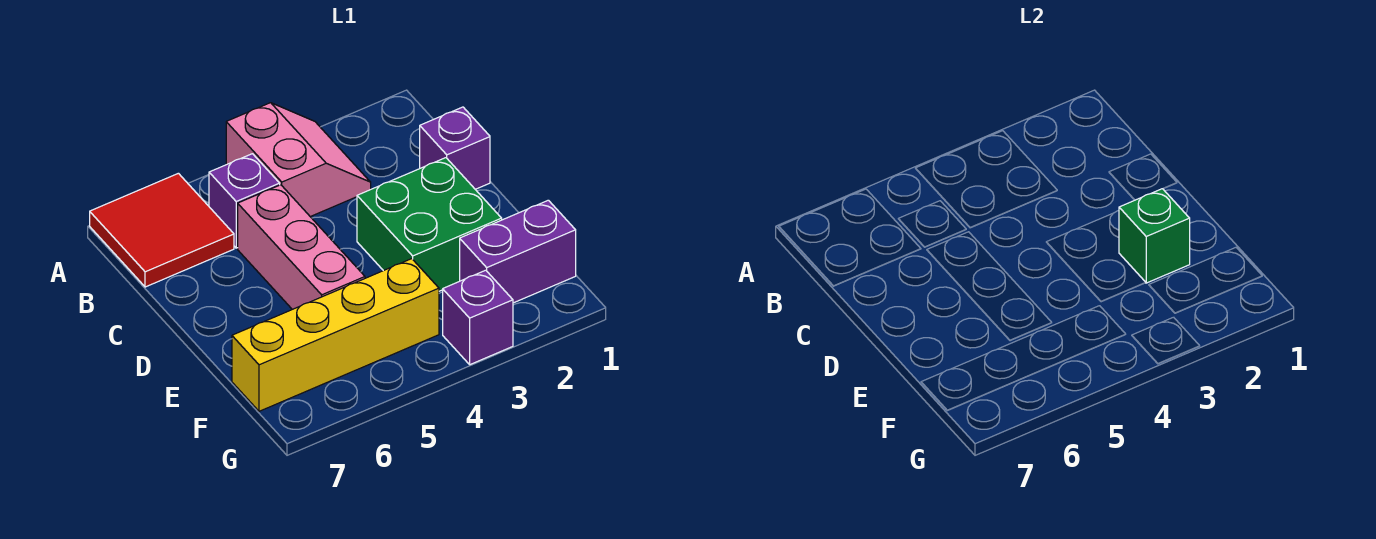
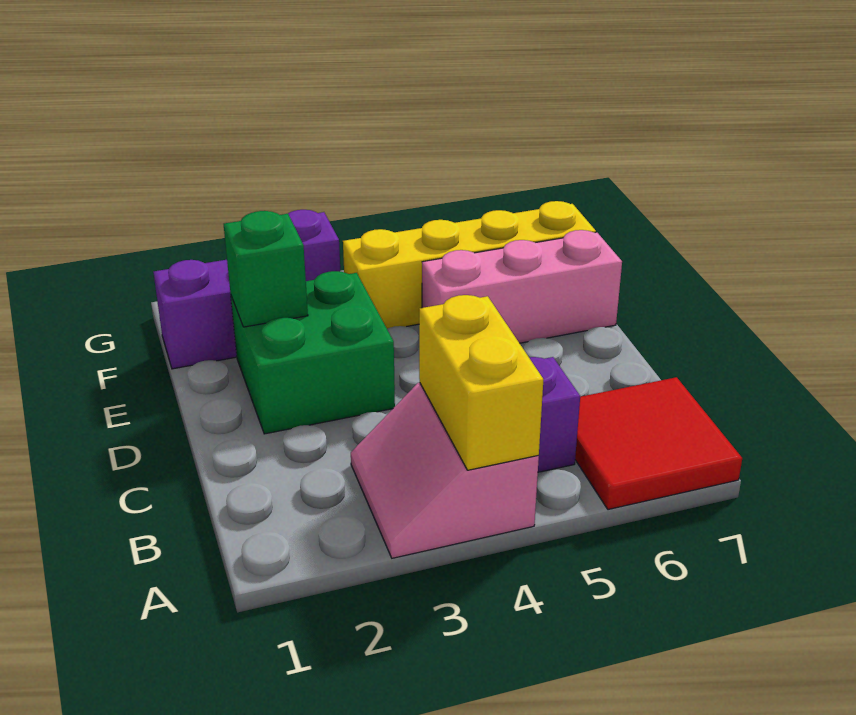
none -> yellow brick A4:B4 level 2
purple brick C1 level 1 -> none
pink brick C5:E5 level 1 -> pink brick E5:E7 level 1

